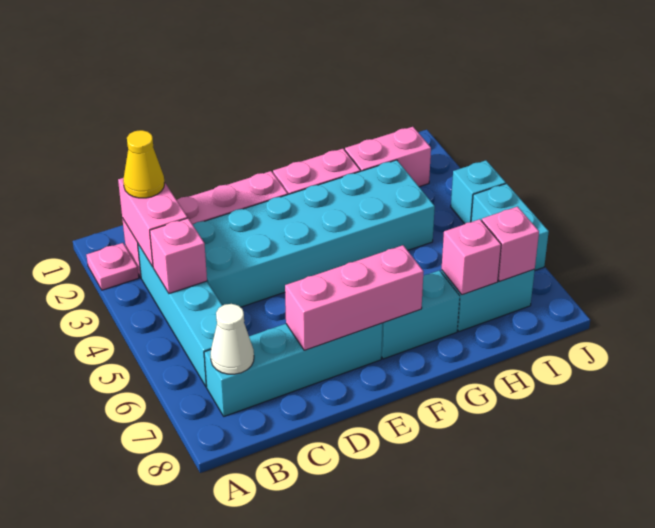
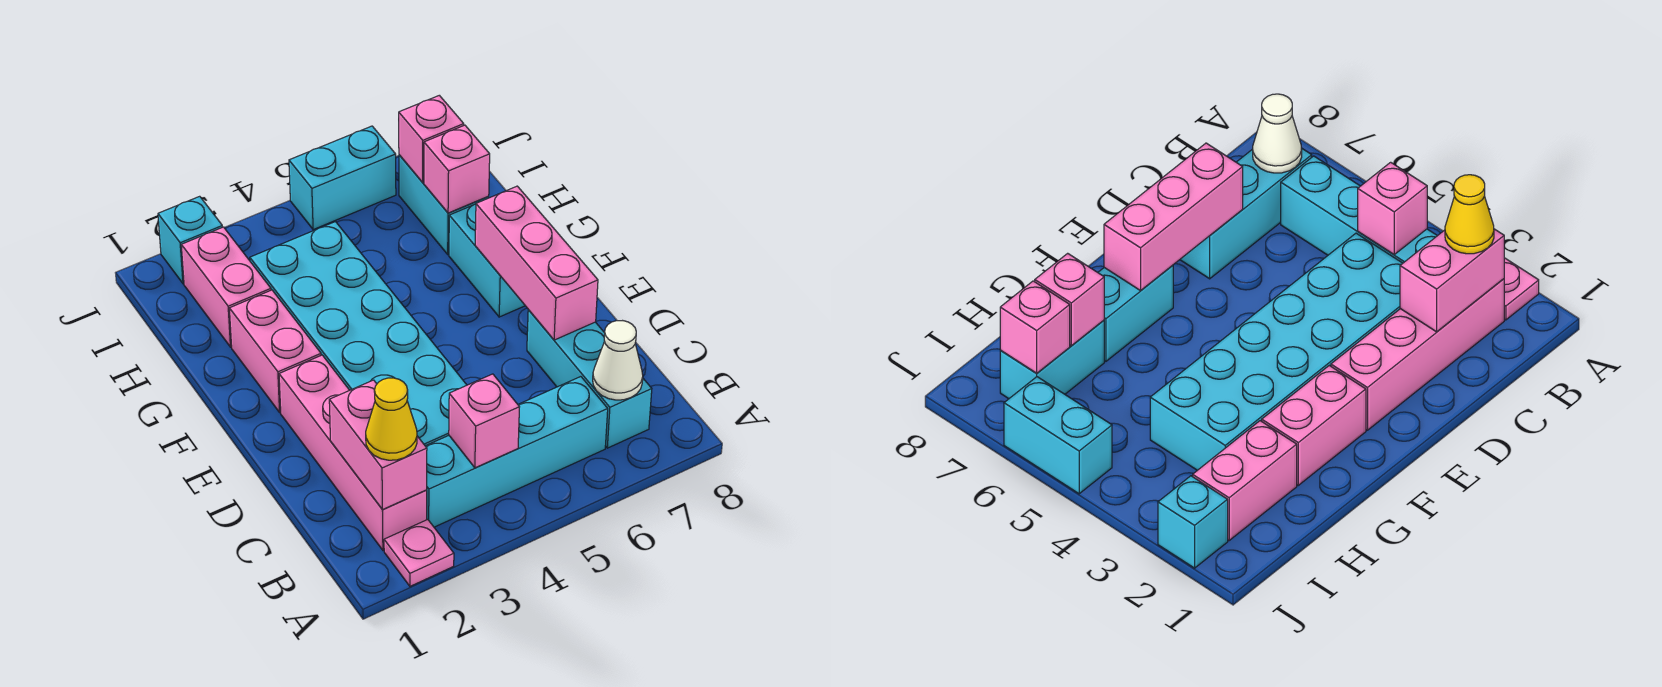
pink brick B2:B3 level 2 -> pink brick B2:C2 level 2
cyan brick B7:E7 level 1 -> cyan brick B7:D7 level 1
cyan brick J4 level 1 -> cyan brick J2 level 1

